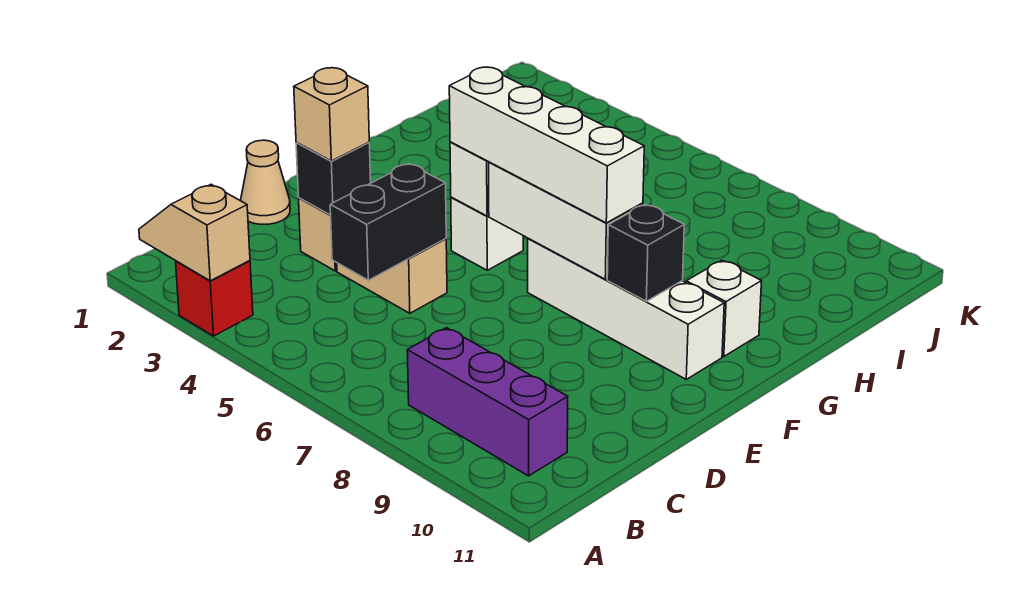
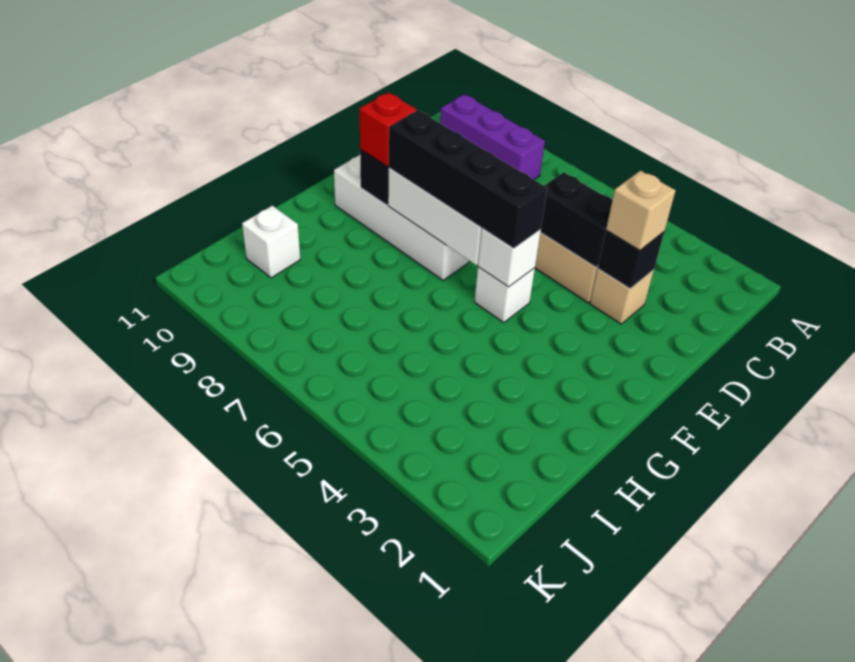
tan slope A2:A3 level 2 top 3 -> none
red brick A3 level 1 -> red brick F9 level 3
black brick C5:D5 level 2 -> black brick D4:D5 level 2
tan cone D1 level 1 -> none
white brick F5:F8 level 3 -> black brick F5:F8 level 3
white brick G10 level 1 -> white brick I10 level 1

